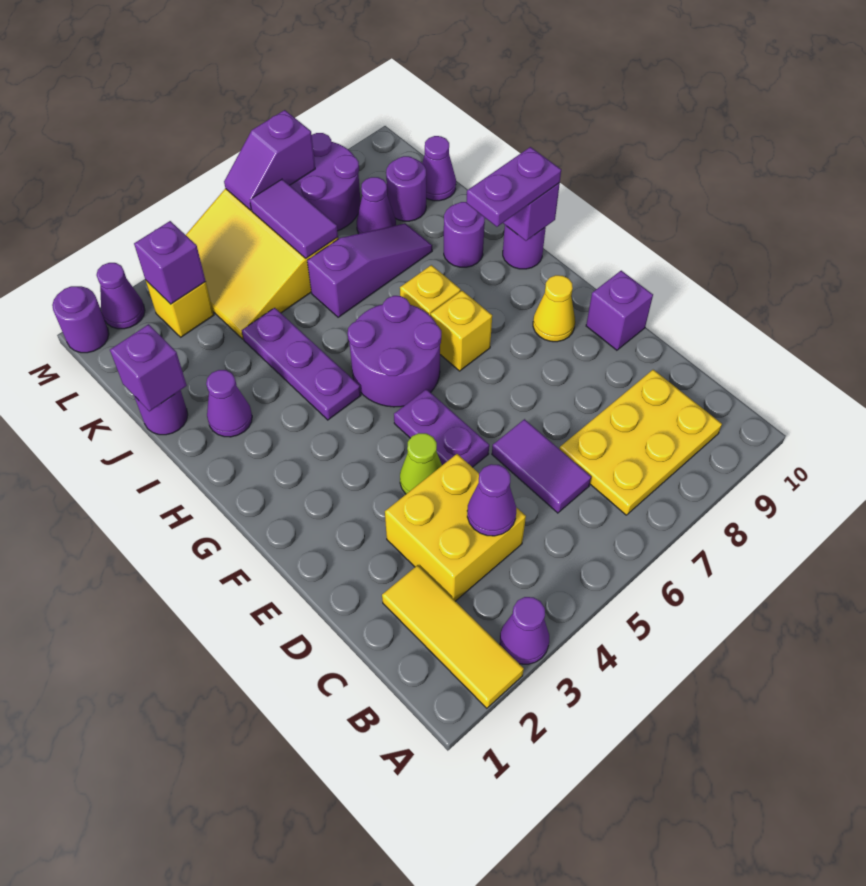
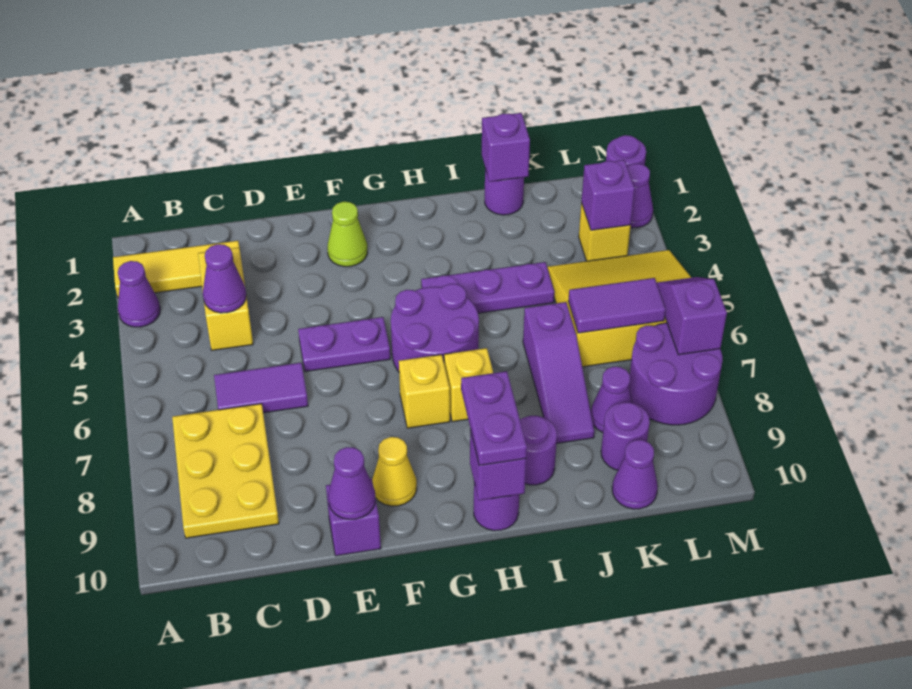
yellow brick C3:D4 level 1 -> yellow brick C3:C4 level 1
lime cone E4 level 1 -> lime cone F2 level 1
purple cone I2 level 1 -> purple cone E10 level 2

